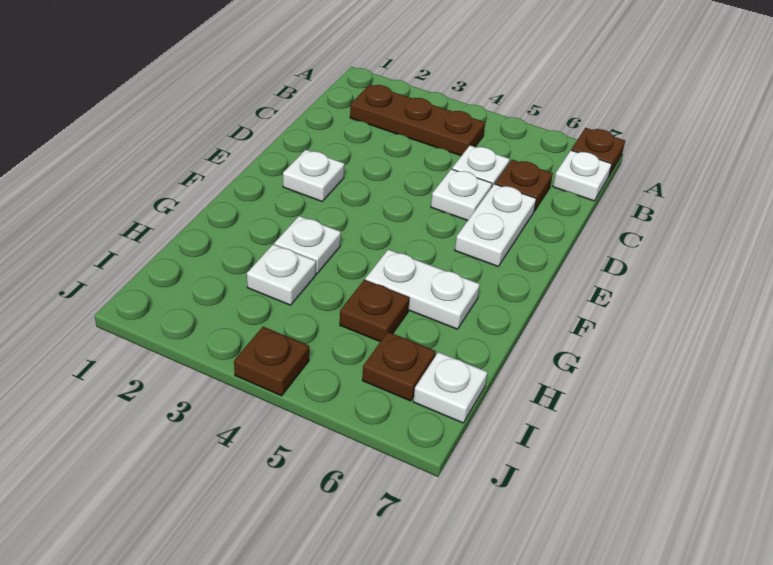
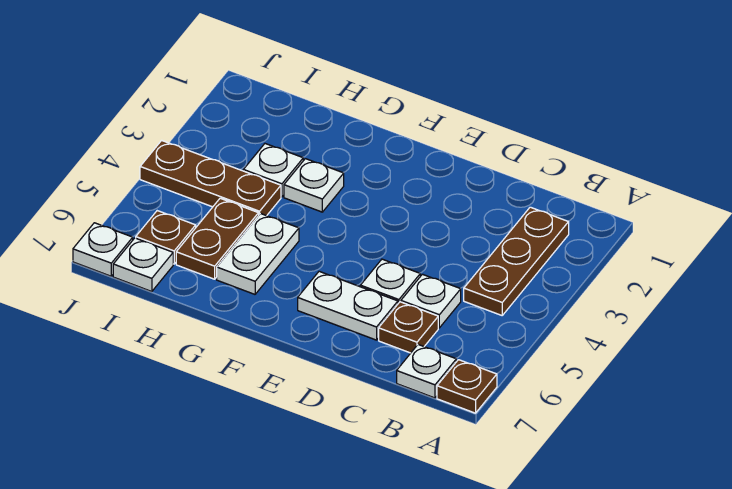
white plate E2 level 1 -> white plate J7 level 1
brown plate H5 level 1 -> brown plate H5:H6 level 1
brown plate J4 level 1 -> brown plate H4:J4 level 1

